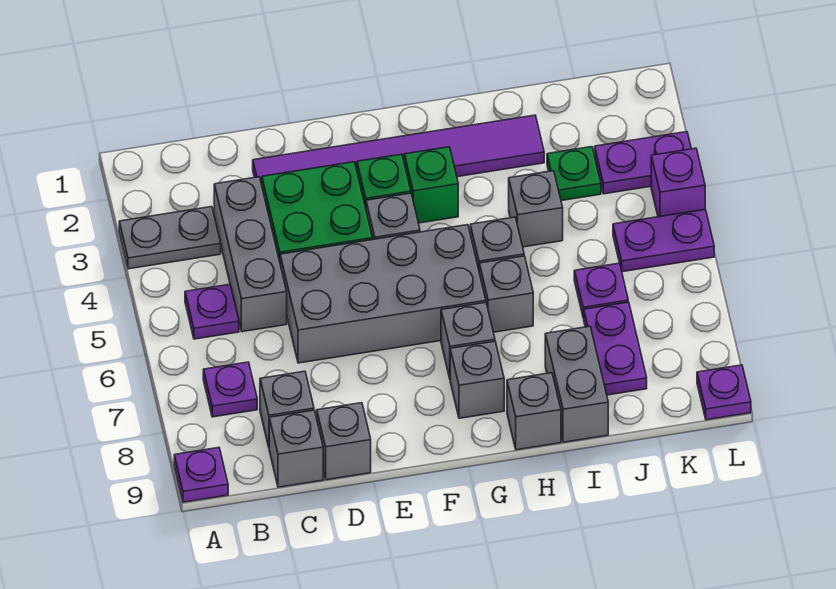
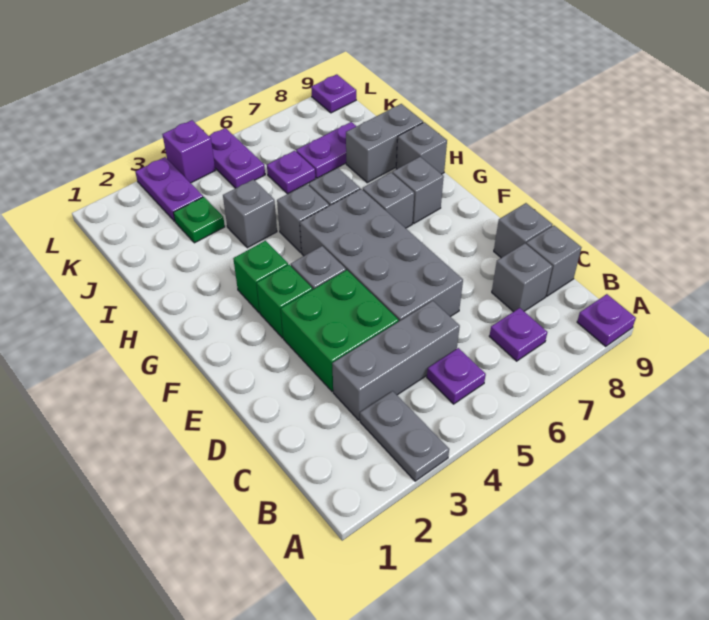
purple tile D2:I2 level 1 -> none

